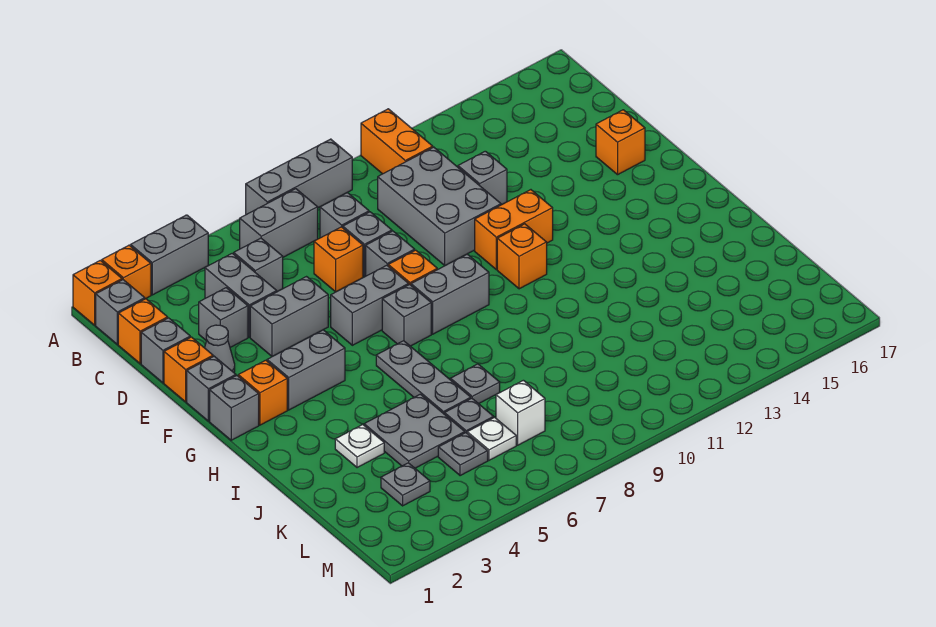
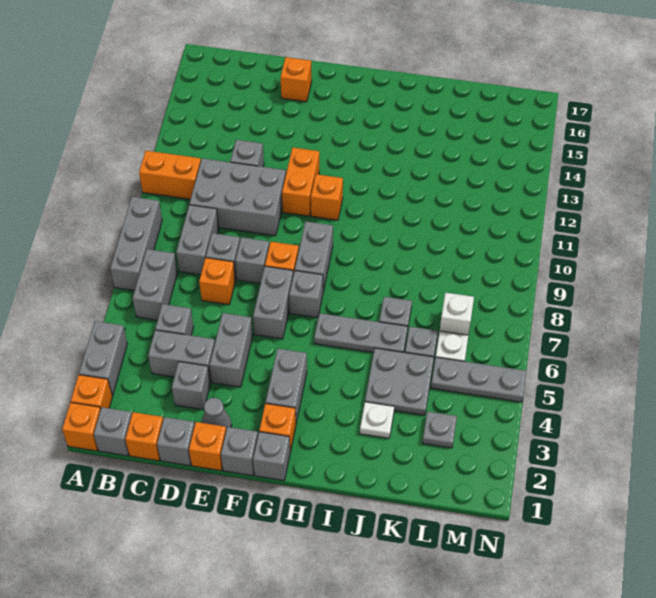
grey brick C8 level 1 -> grey brick C8:C9 level 1
grey plate L5 level 1 -> grey plate L5:N5 level 1

